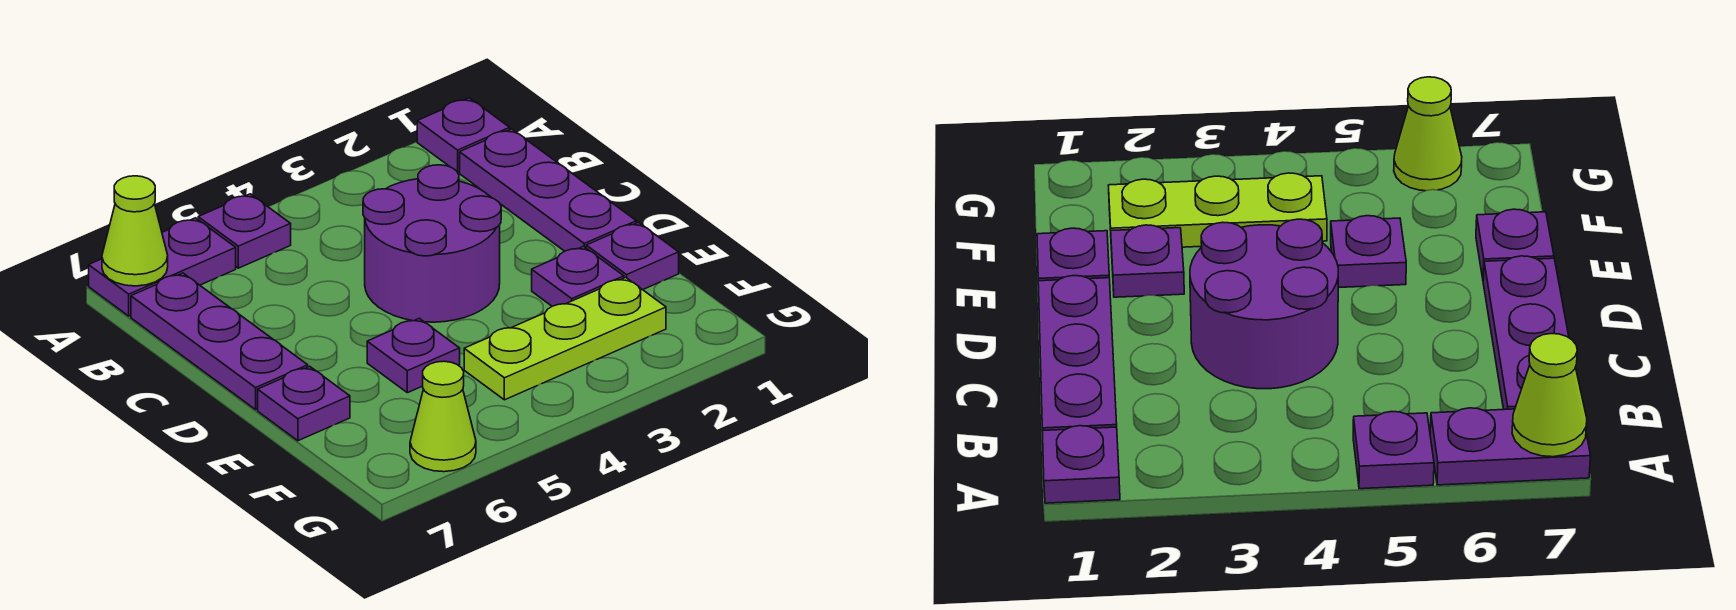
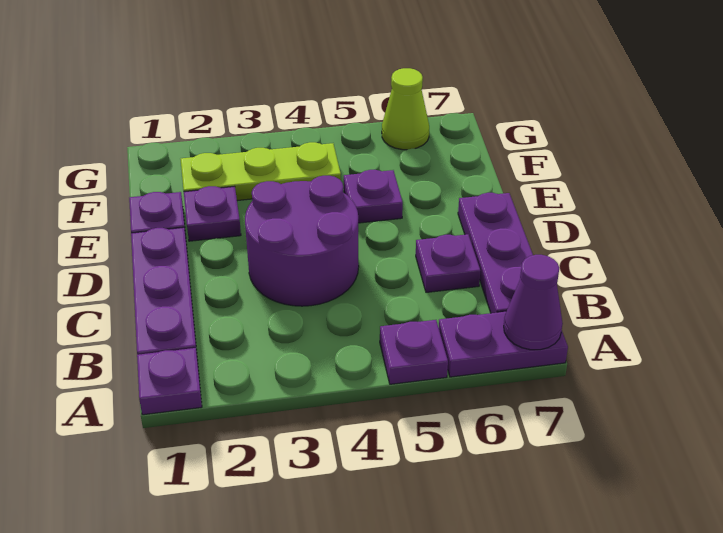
lime cone A7 level 2 -> purple cone A7 level 2
purple plate E7 level 1 -> purple plate C6 level 1

